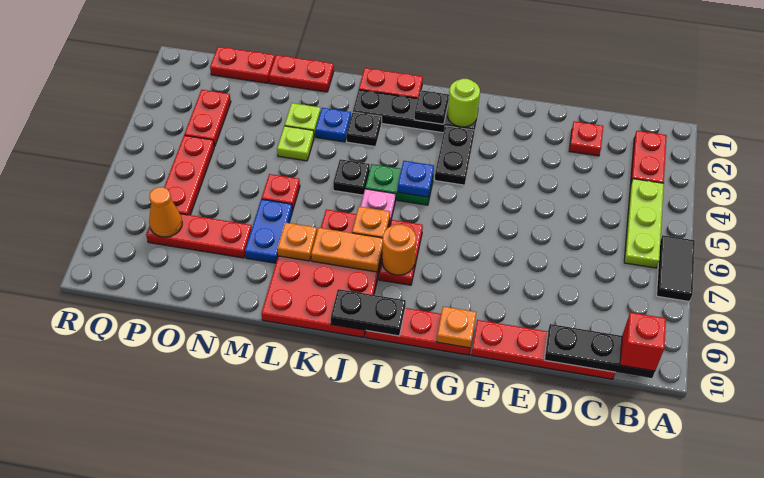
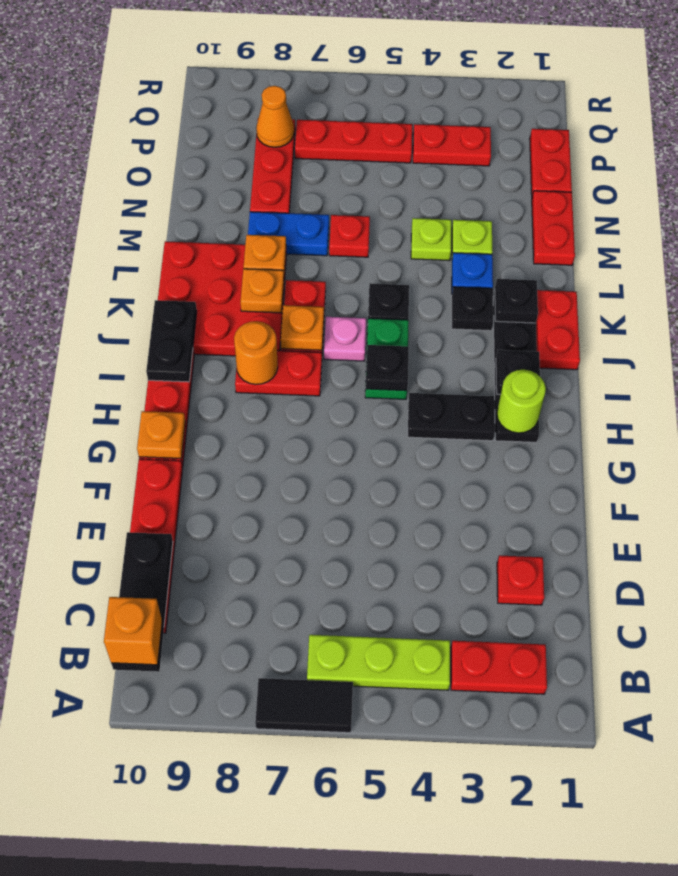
red brick B10 level 3 -> orange brick B10 level 3
blue plate I5 level 2 -> black plate I5 level 2
orange plate J8:K8 level 2 -> orange plate K8 level 2
none -> black plate K2 level 2

